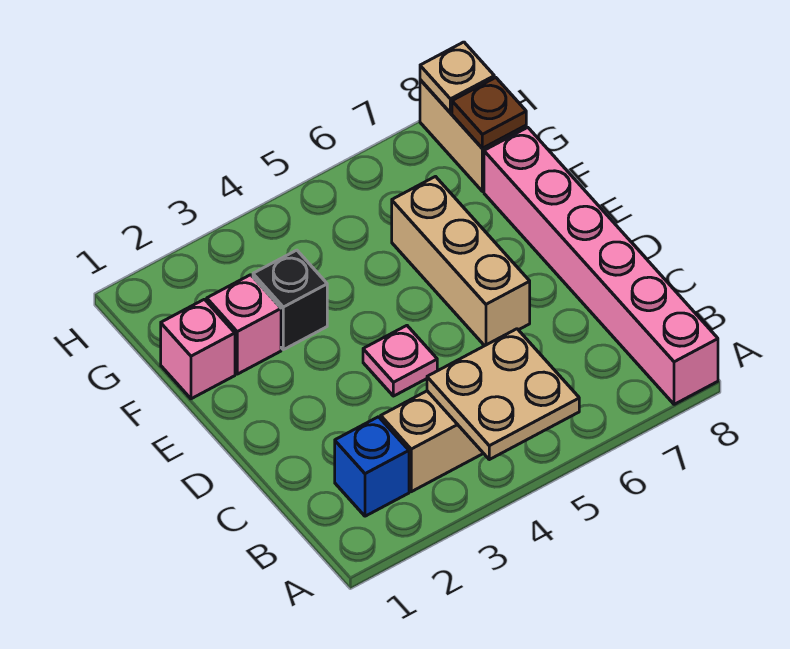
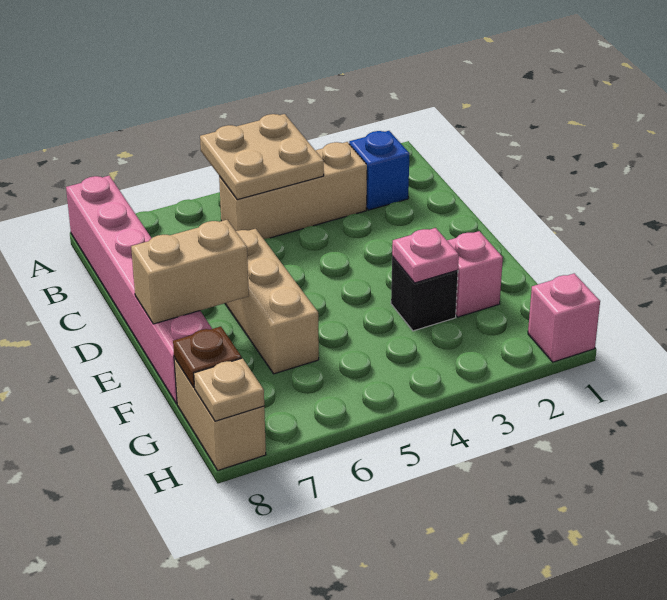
pink plate D4 level 1 -> pink plate F3 level 2
none -> tan brick E7:E8 level 2
pink brick F1 level 1 -> pink brick H1 level 1

